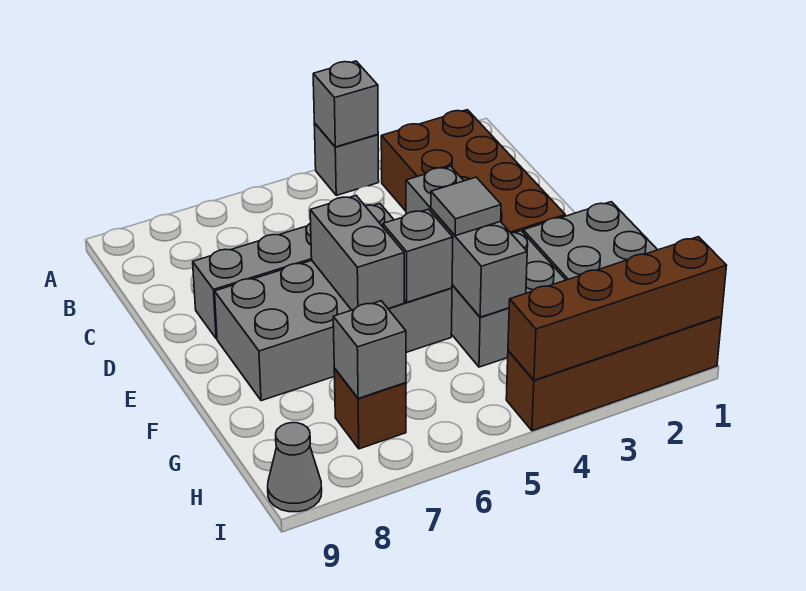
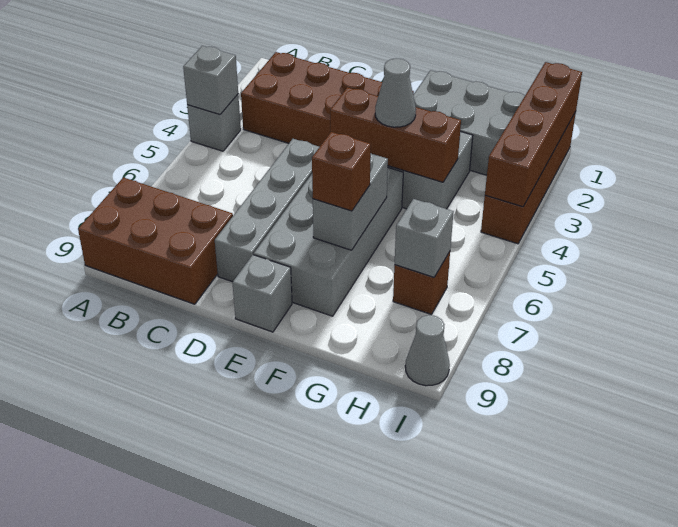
none -> brown brick A8:C9 level 1
grey brick E4:G4 level 2 -> brown brick E4:G4 level 2
grey brick E6:F6 level 2 -> grey brick F6:F7 level 2
grey tile F4 level 3 -> grey cone F4 level 3
grey brick F5 level 2 -> grey brick E9 level 1
none -> brown brick F7 level 3

